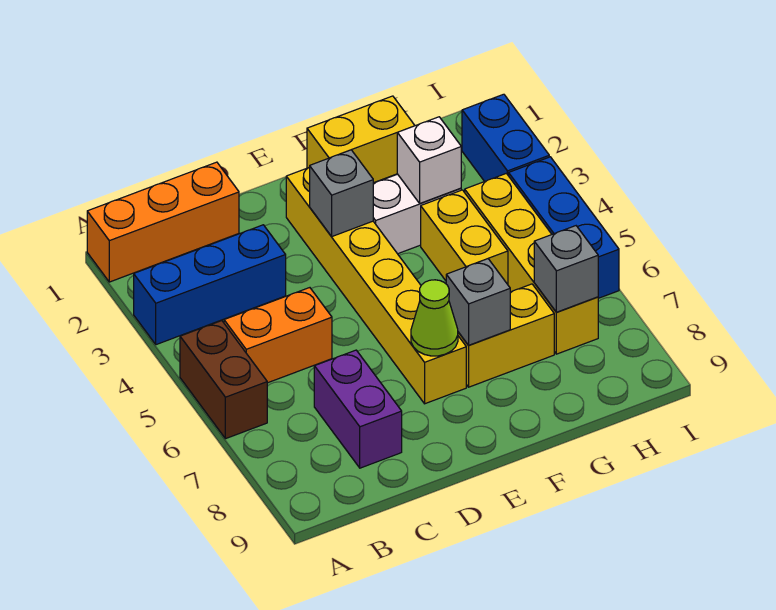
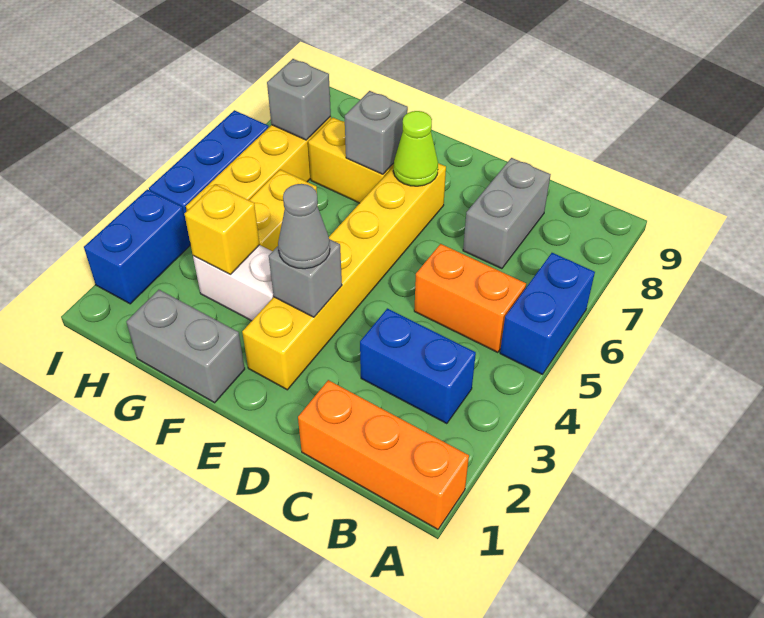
blue brick A3:C3 level 1 -> blue brick B3:C3 level 1
brown brick A5:A6 level 1 -> blue brick A5:A6 level 1
purple brick C7:C8 level 1 -> grey brick C7:C8 level 1
none -> grey cone E3 level 3
yellow brick F1:G1 level 1 -> grey brick F1:G1 level 1
white brick G3 level 2 -> yellow brick G3 level 2

